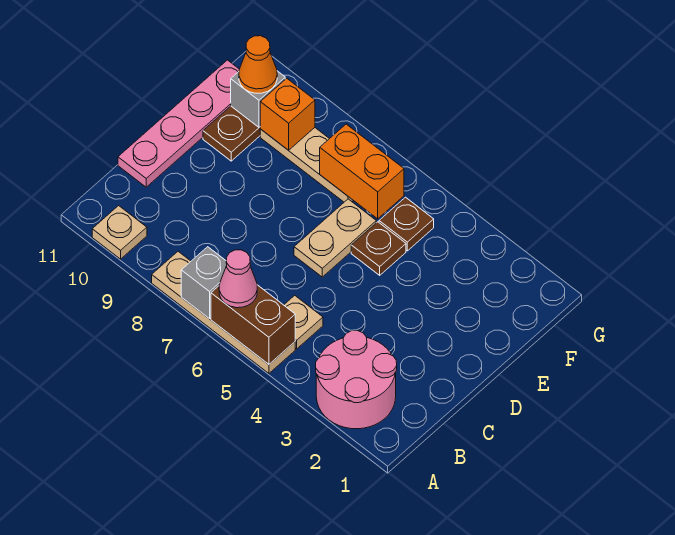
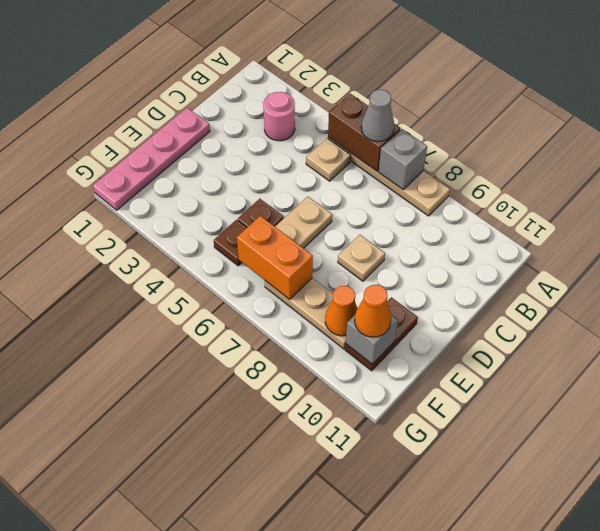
pink round brick A2:B3 level 1 -> pink round brick B3 level 1
pink cone A6 level 3 -> grey cone A6 level 3
tan plate A10 level 1 -> tan plate D8 level 1
pink plate C11:F11 level 1 -> pink plate D1:G1 level 1
orange brick F9 level 2 -> orange cone F9 level 2

